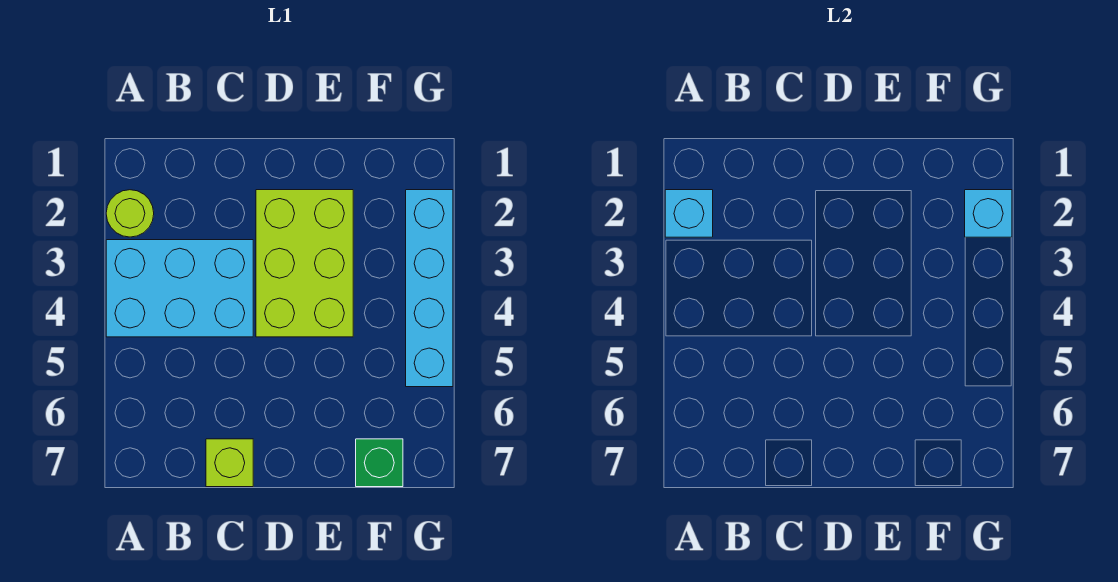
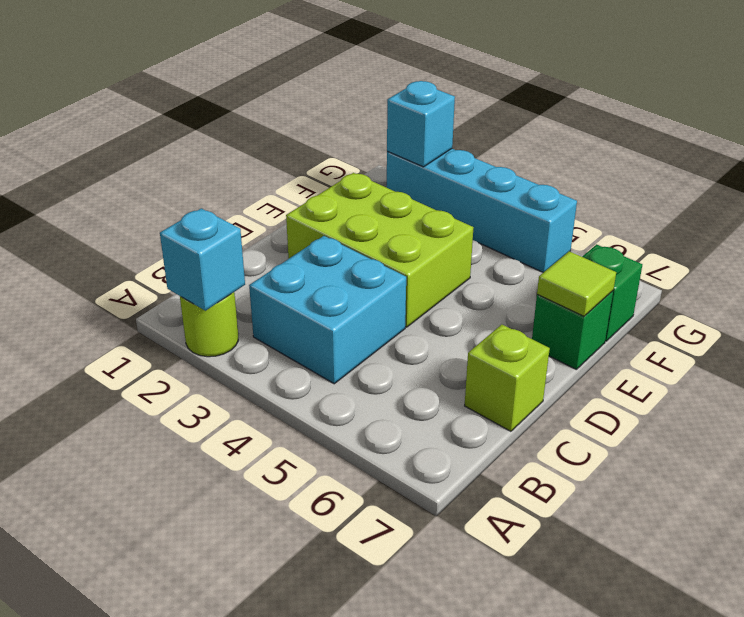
cyan brick A3:C4 level 1 -> cyan brick B3:C4 level 1
none -> green brick E7 level 1
none -> lime tile E7 level 2

